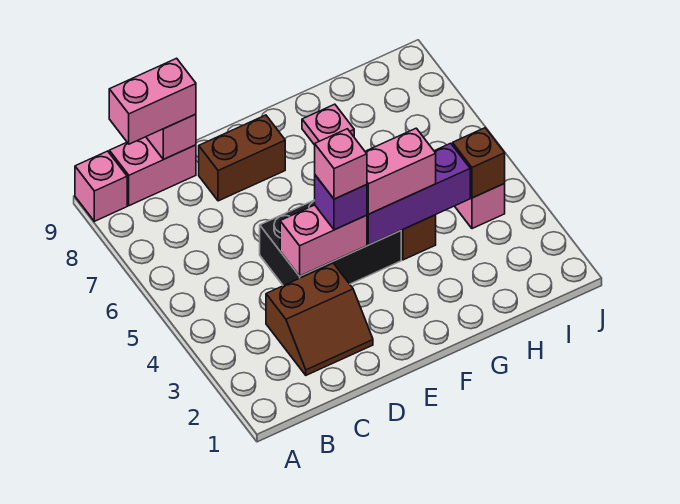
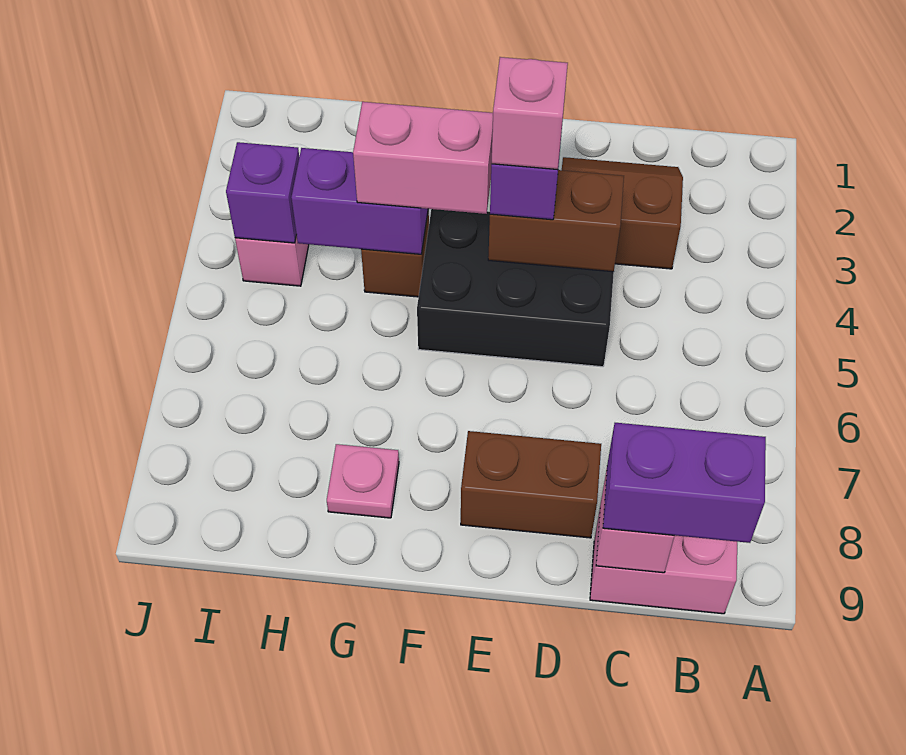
pink brick A9 level 1 -> none
pink brick B9:C9 level 3 -> purple brick B9:C9 level 3
pink brick D4:E4 level 2 -> brown brick D4:E4 level 2
purple brick F4:H4 level 2 -> purple brick G4:H4 level 2
brown brick I4 level 2 -> purple brick I4 level 2

